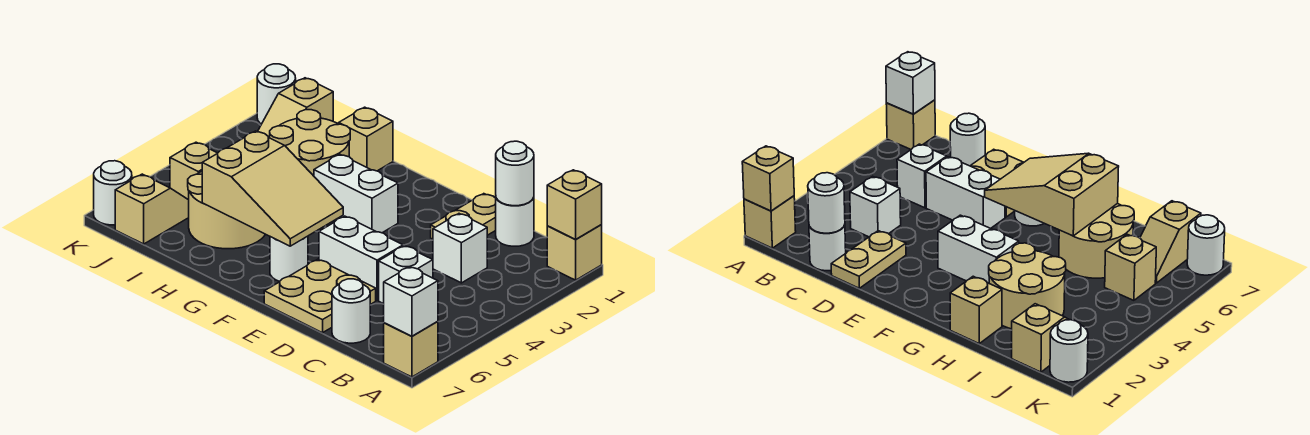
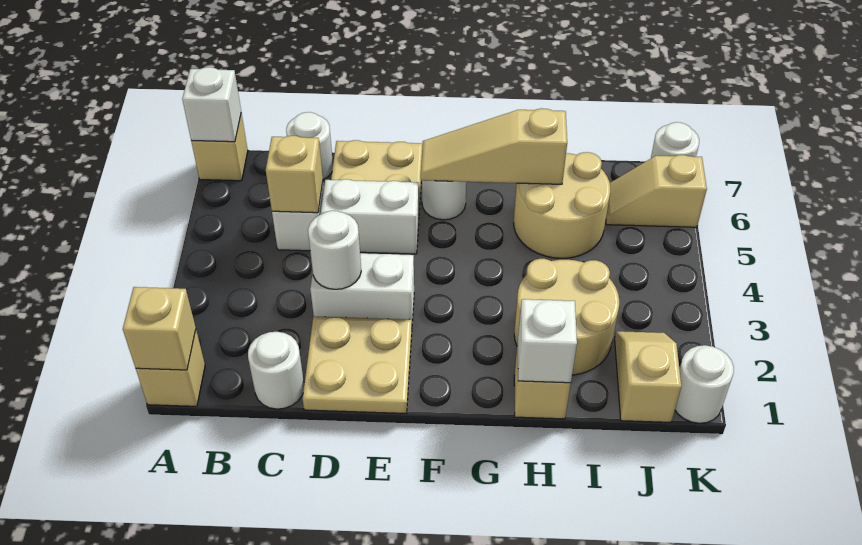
white round brick C1 level 2 -> white round brick D3 level 2
white brick C3 level 1 -> white brick H1 level 2
tan plate D1:D2 level 1 -> tan plate D1:E2 level 1
white brick F3:G3 level 1 -> white brick D3:E3 level 1
tan slope F5:H6 level 2 top H -> tan slope F6:H6 level 2 top H
tan brick J5 level 1 -> tan brick C5 level 2
tan slope J6:J7 level 1 top 7 -> tan slope J6:K6 level 1 top K

